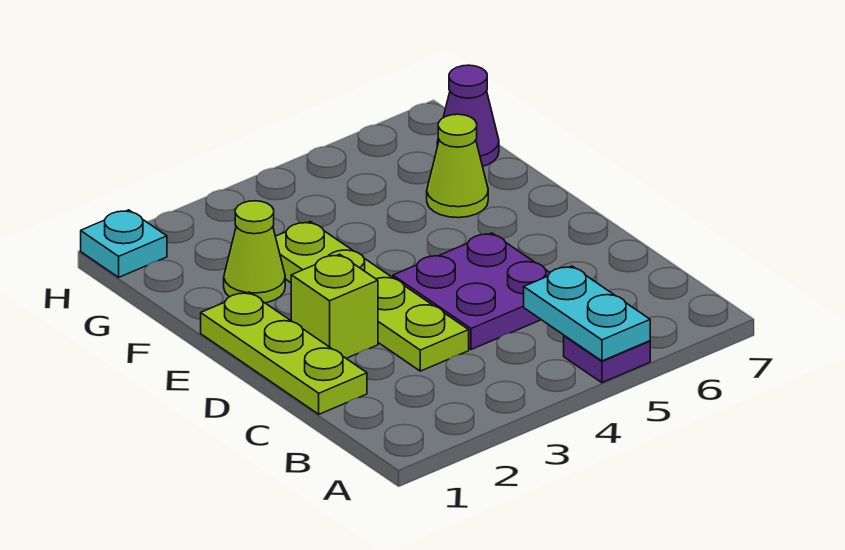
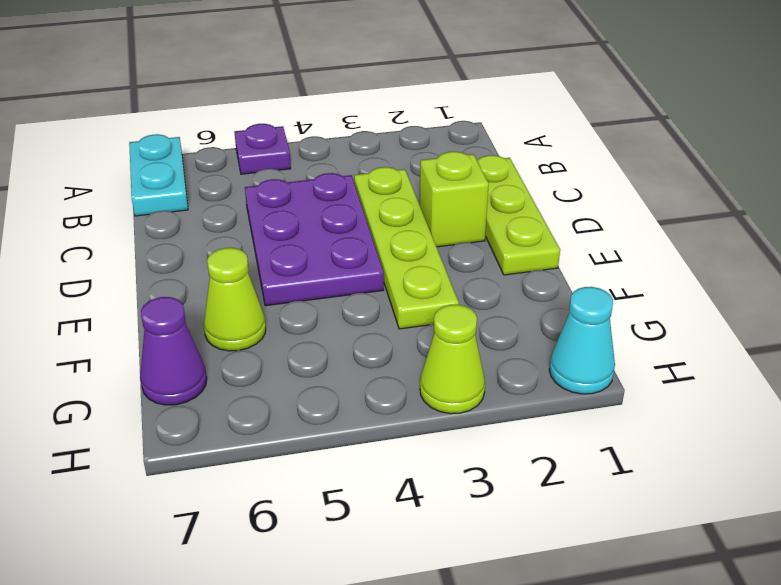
cyan plate A5:B5 level 2 -> cyan plate A7:B7 level 1
purple plate C4:D5 level 1 -> purple plate C4:E5 level 1
lime cone F2 level 1 -> lime cone H3 level 1
cyan plate H1 level 1 -> cyan cone H1 level 1

